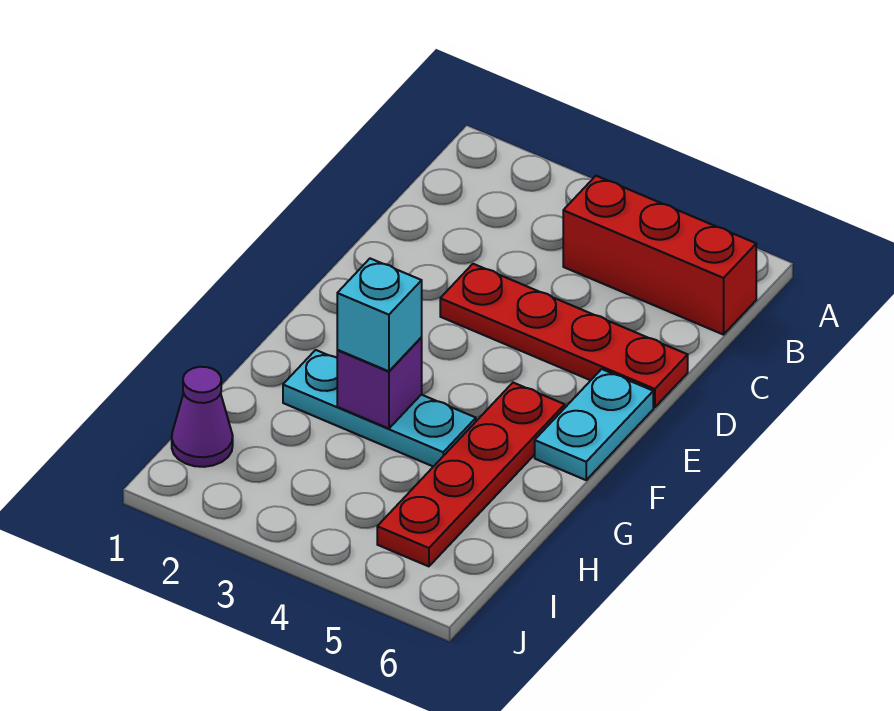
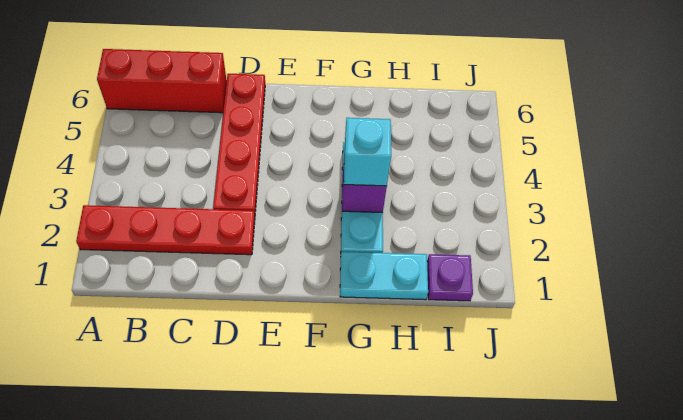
red brick B4:B6 level 1 -> red brick A6:C6 level 1
cyan plate E6:F6 level 1 -> cyan plate G1:H1 level 1
red plate F5:I5 level 1 -> red plate A2:D2 level 1
purple cone I1 level 1 -> purple plate I1 level 1

